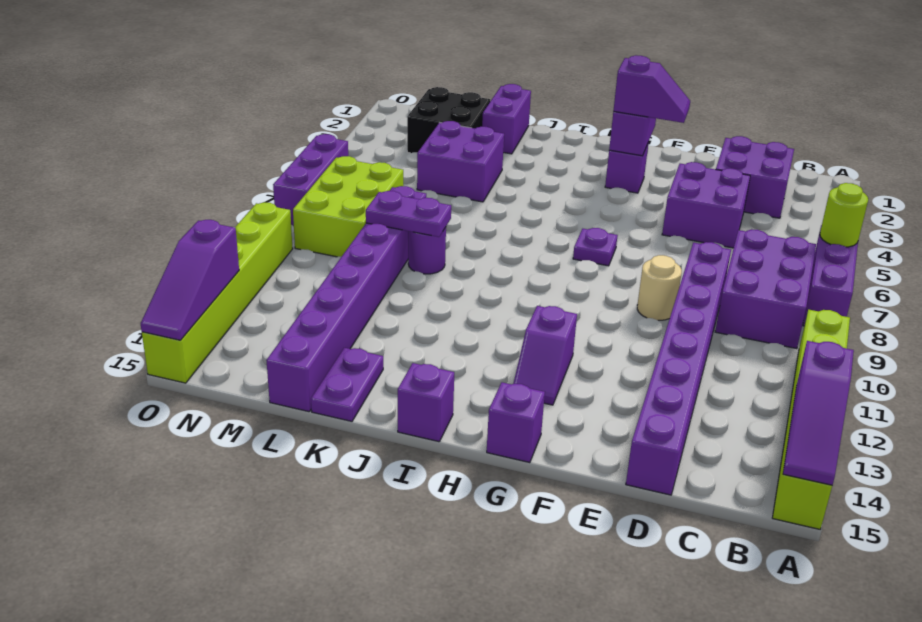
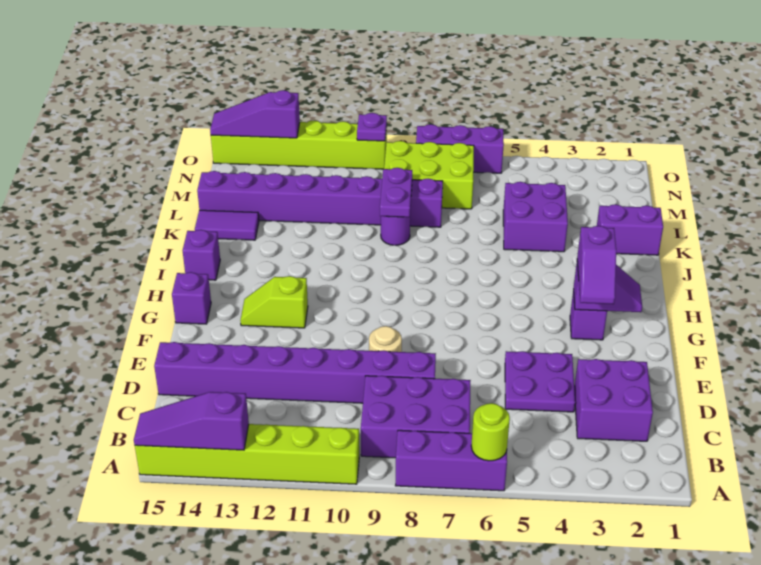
purple brick D4:E5 level 1 -> purple plate D4:E5 level 1
purple plate G7 level 1 -> purple plate O10 level 2
purple slope G12:G13 level 1 top 12 -> lime slope G12:G13 level 1 top 12
purple plate K14:K15 level 1 -> purple tile K14:K15 level 1
black brick L2:M3 level 1 -> none

